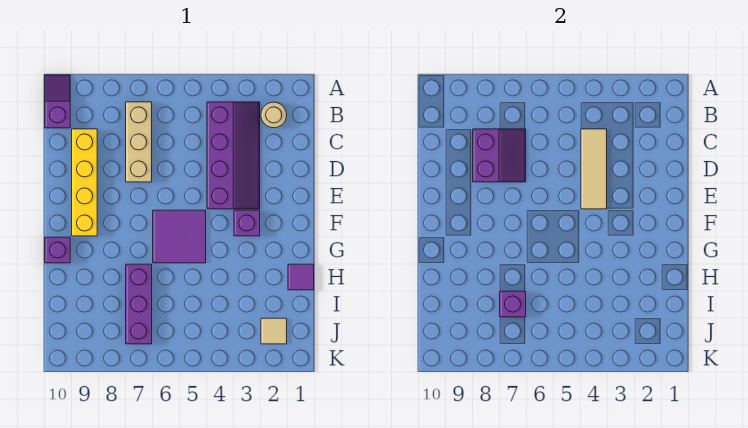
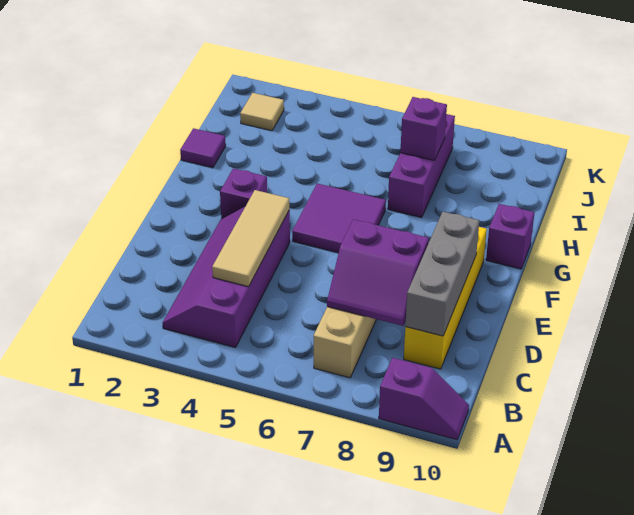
purple slope A10:B10 level 1 top B -> purple slope A9:A10 level 1 top 9
tan round brick B2 level 1 -> none
purple slope C7:D8 level 2 top 8 -> purple slope C7:D8 level 2 top D
none -> grey brick C9:E9 level 2

